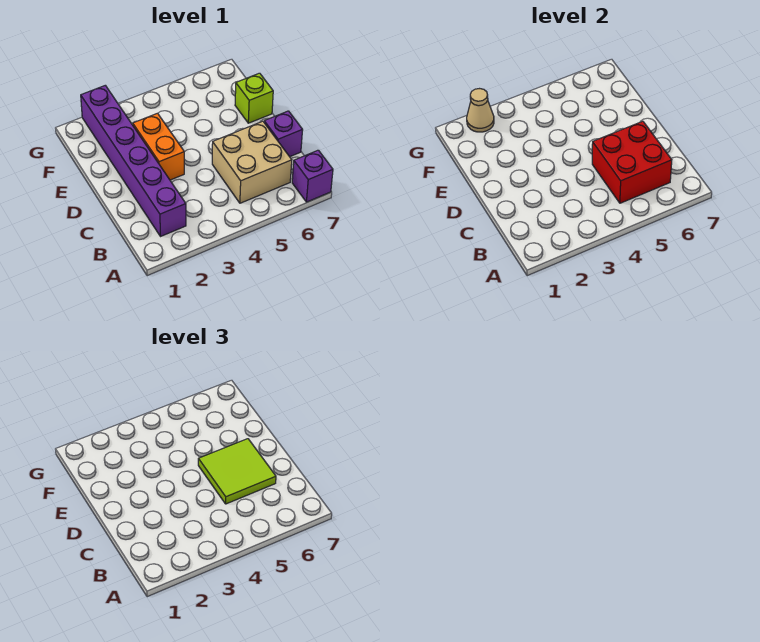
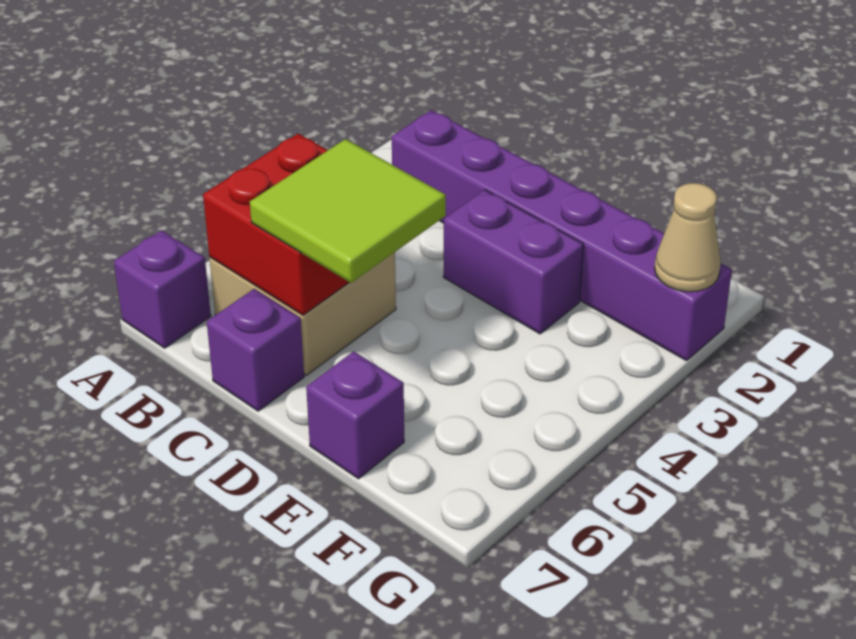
orange brick D3:E3 level 1 -> purple brick D3:E3 level 1
lime brick E7 level 1 -> purple brick E7 level 1

